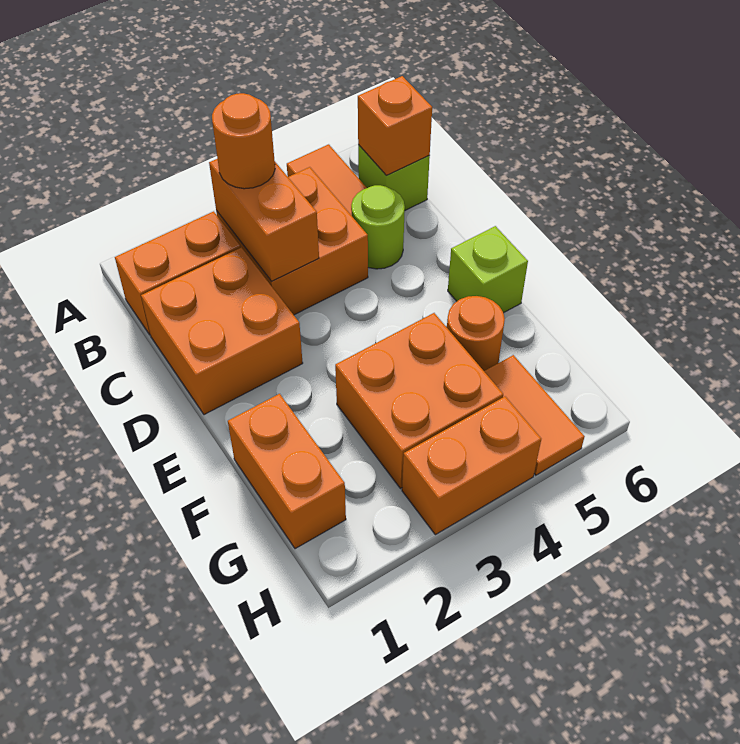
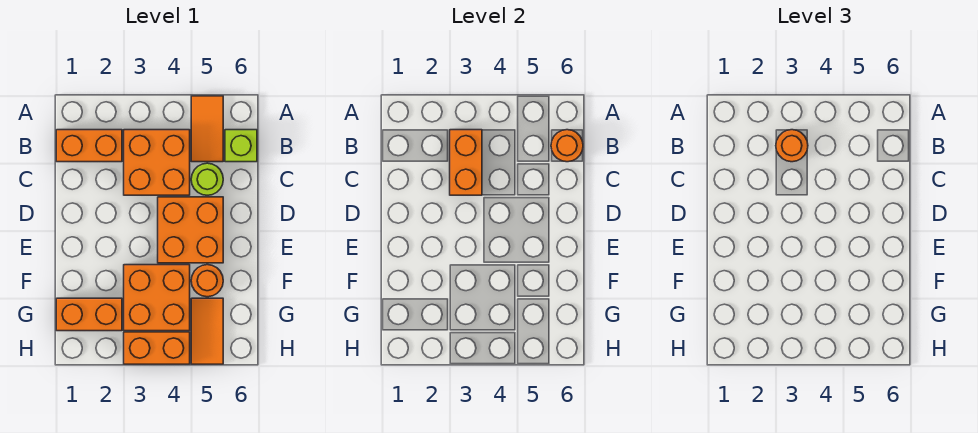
orange brick B6 level 2 -> orange round brick B6 level 2
orange brick C1:D2 level 1 -> orange brick D4:E5 level 1
lime brick E6 level 1 -> none
orange brick F1:G1 level 1 -> orange brick G1:G2 level 1

